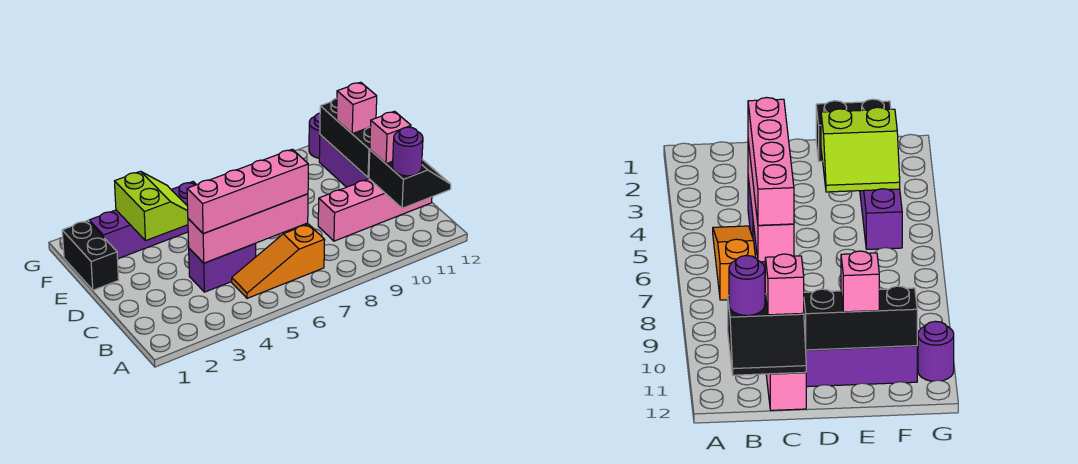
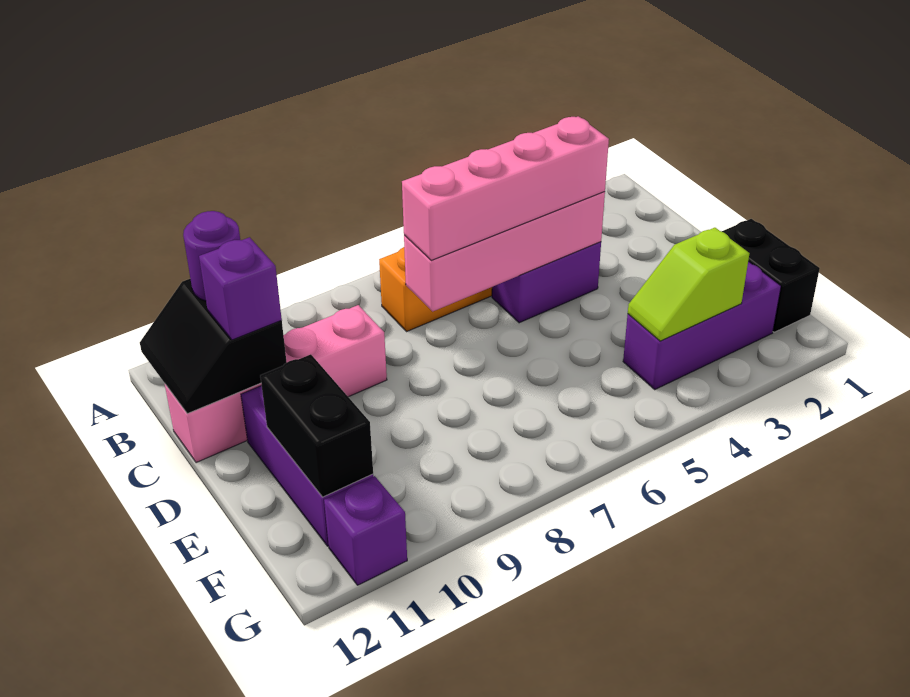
pink brick C11 level 3 -> purple brick C11 level 3
black brick D11:F11 level 2 -> black brick E11:F11 level 2
lime slope E3:F4 level 2 top 3 -> lime slope F3:F4 level 2 top 3
pink brick E11 level 3 -> none
purple brick F2:F5 level 1 -> purple brick F2:F4 level 1
purple round brick G11 level 1 -> purple brick G11 level 1

